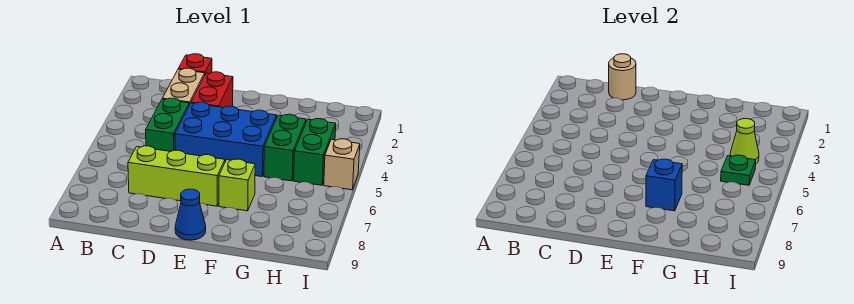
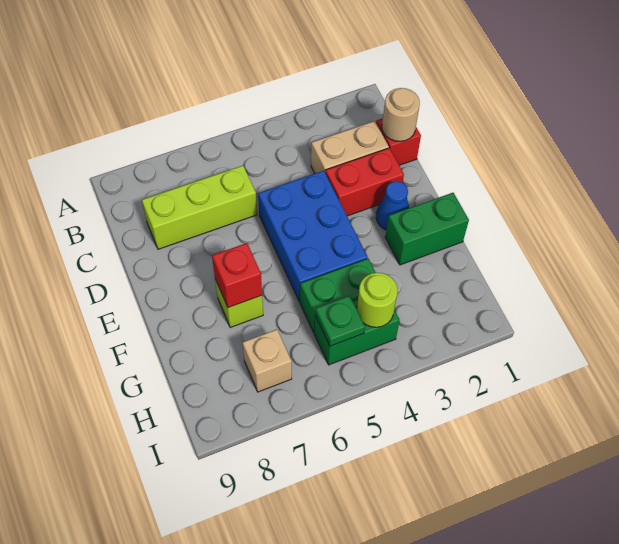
green brick C4:C5 level 1 -> green brick F1:F2 level 1
lime brick C7:E7 level 1 -> lime brick C6:C8 level 1
blue cone E9 level 1 -> blue cone E2 level 1
blue brick F7 level 2 -> red brick F7 level 2
lime cone H4 level 2 -> lime round brick H4 level 2
tan brick I5 level 1 -> tan brick H7 level 1

